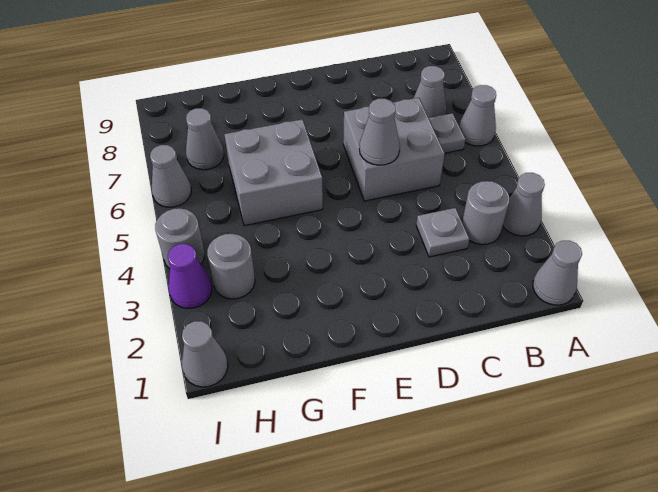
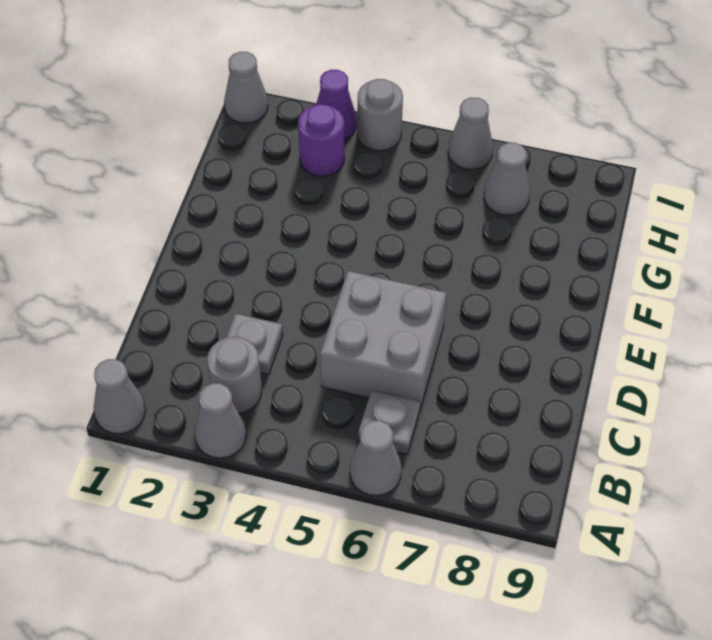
grey cone B7 level 1 -> none
grey cone D5 level 2 -> none
grey brick F5:G6 level 1 -> none
grey round brick H3 level 1 -> purple round brick H3 level 1

